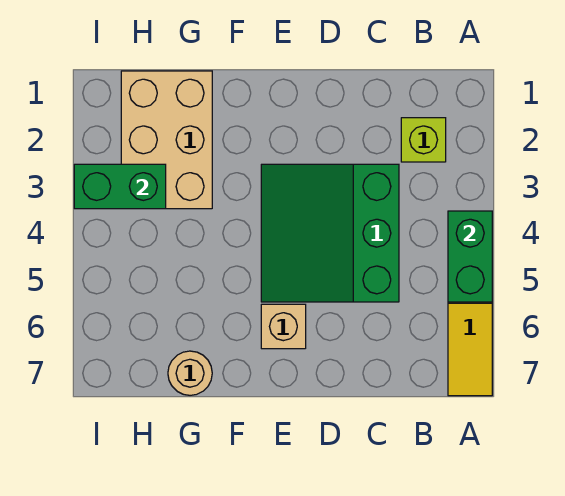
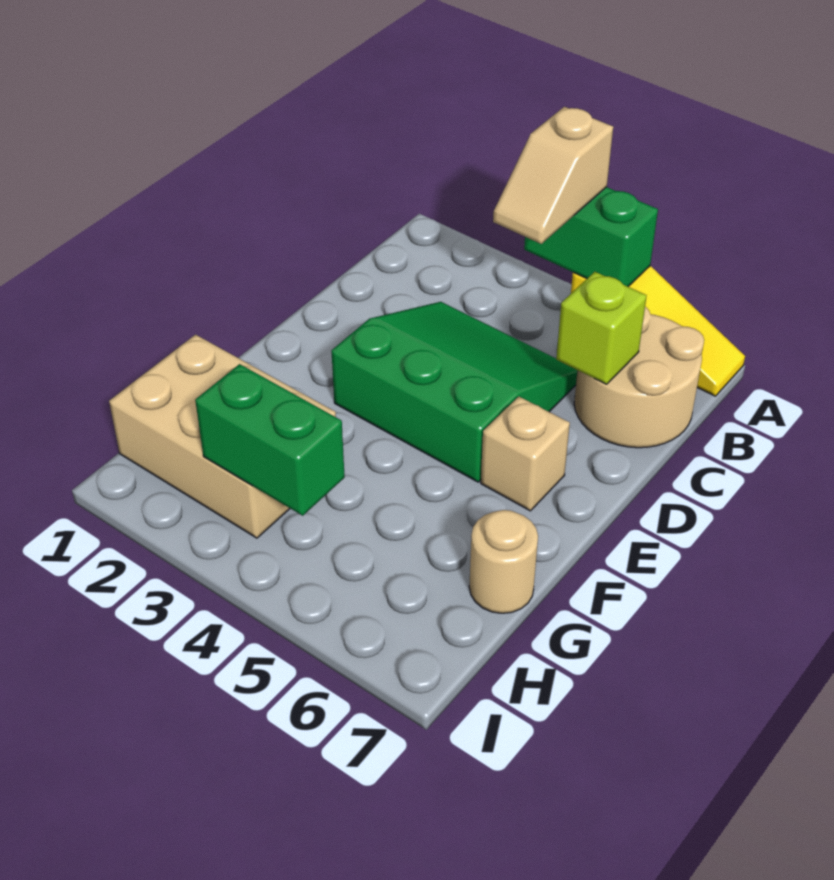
none -> tan slope A4:B4 level 3 top A
lime brick B2 level 1 -> lime brick C6 level 2
none -> tan round brick B6:C7 level 1
green slope C3:E5 level 1 top C -> green slope C3:E5 level 1 top E
green brick H3:I3 level 2 -> green brick H3:H4 level 2

